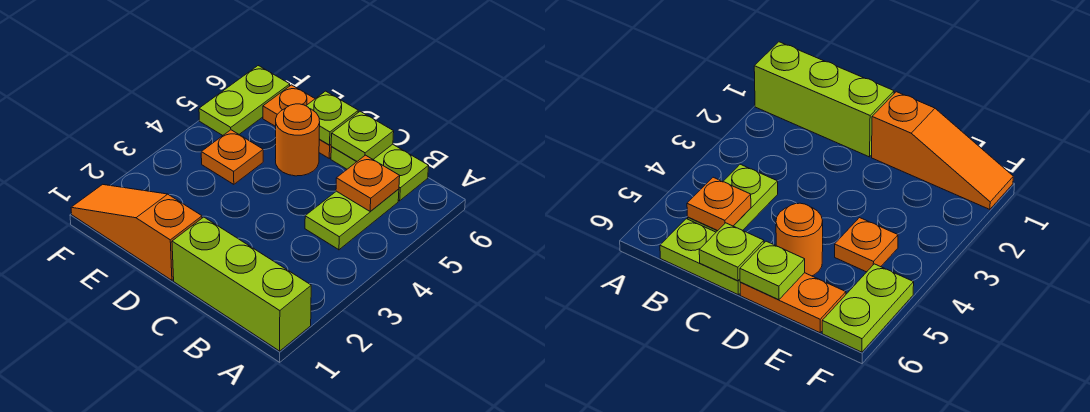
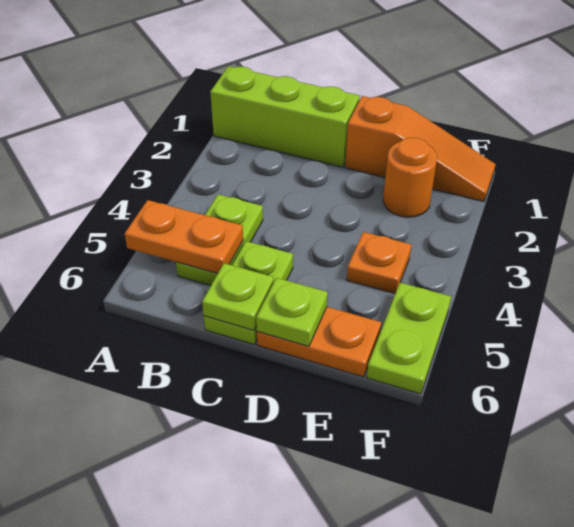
orange plate B5 level 2 -> orange plate A5:B5 level 2
lime plate B6:C6 level 1 -> lime plate C5:C6 level 1
orange round brick D5 level 1 -> orange round brick E2 level 1

